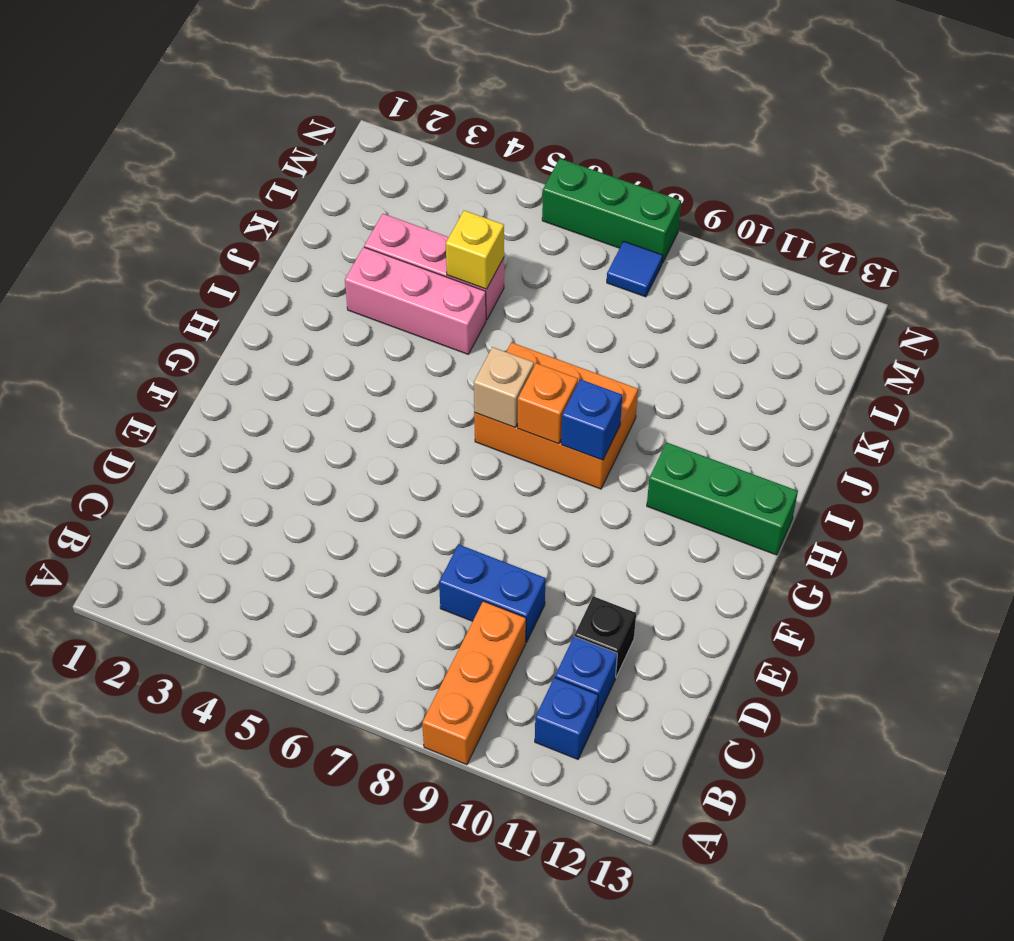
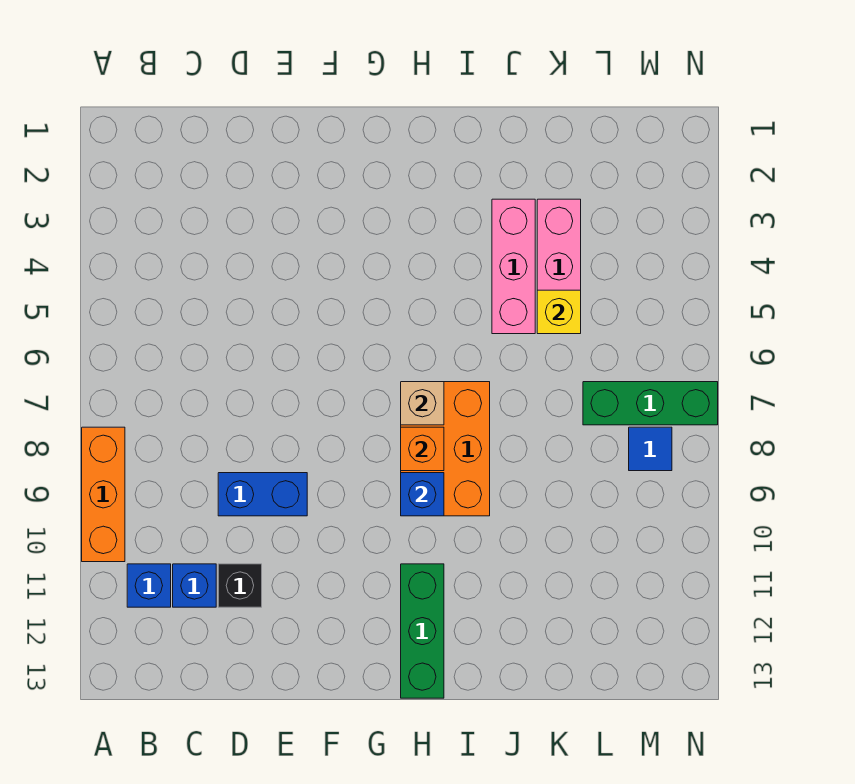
orange brick A9:C9 level 1 -> orange brick A8:A10 level 1
blue brick D8:D9 level 1 -> blue brick D9:E9 level 1
green brick N6:N8 level 1 -> green brick L7:N7 level 1

